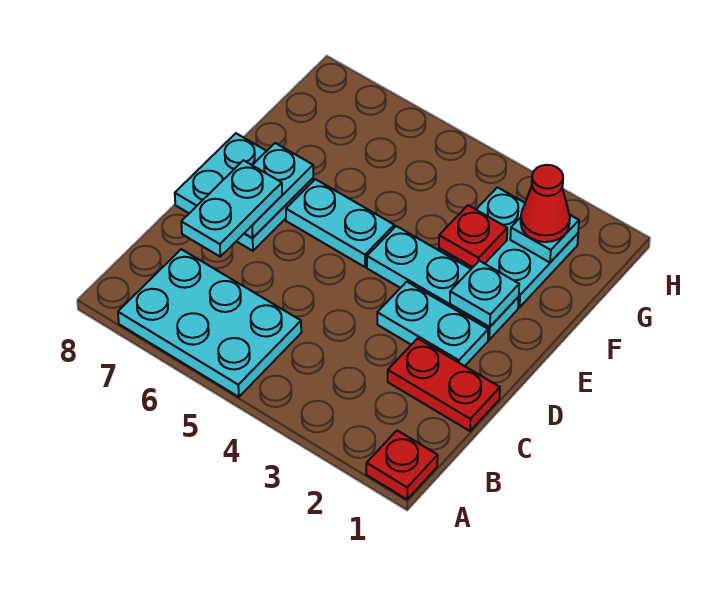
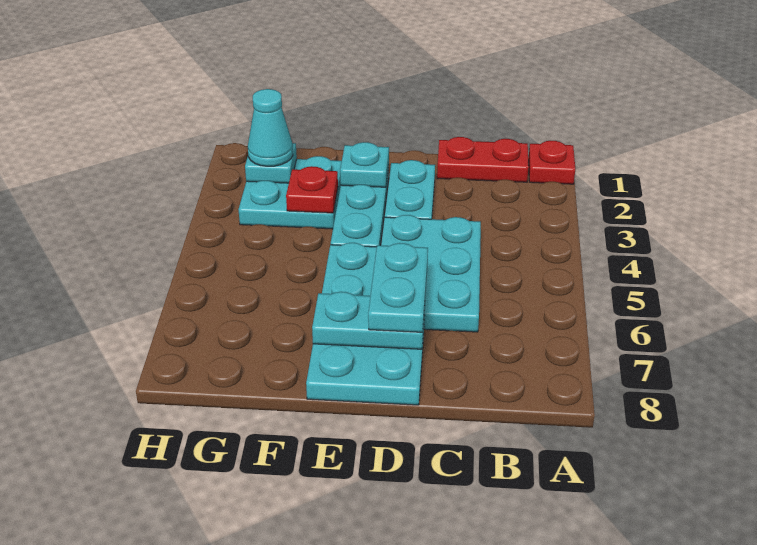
cyan plate A5:B7 level 1 -> cyan plate C4:D6 level 1
red plate C1:C2 level 1 -> red plate B1:C1 level 1
cyan plate C7:D7 level 3 -> cyan plate D6:D7 level 3
red cone G2 level 3 -> cyan cone G2 level 3

